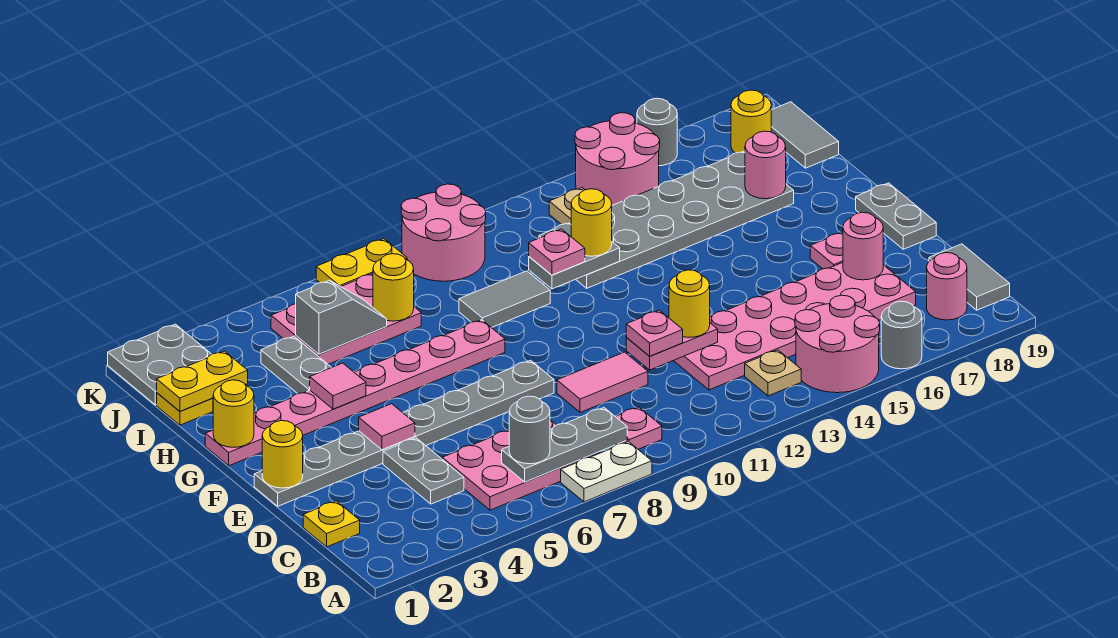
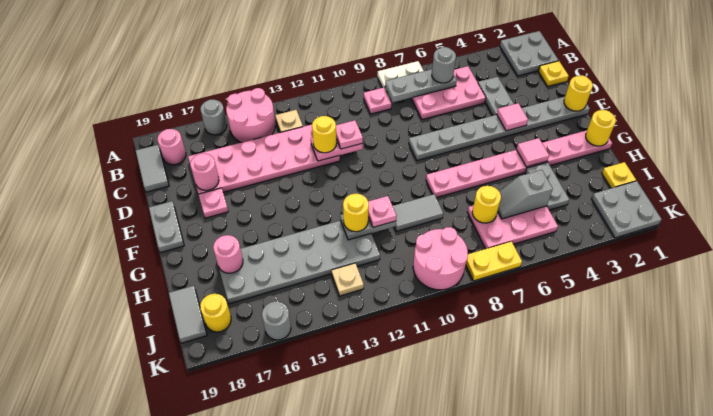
none -> grey plate A1:B2 level 1
pink tile D9:D10 level 1 -> none
yellow plate I1:I2 level 2 -> none
pink round brick J14:K15 level 1 -> none

